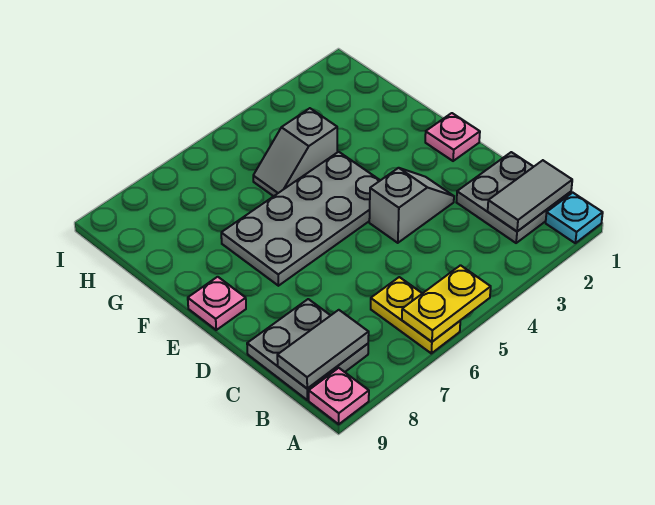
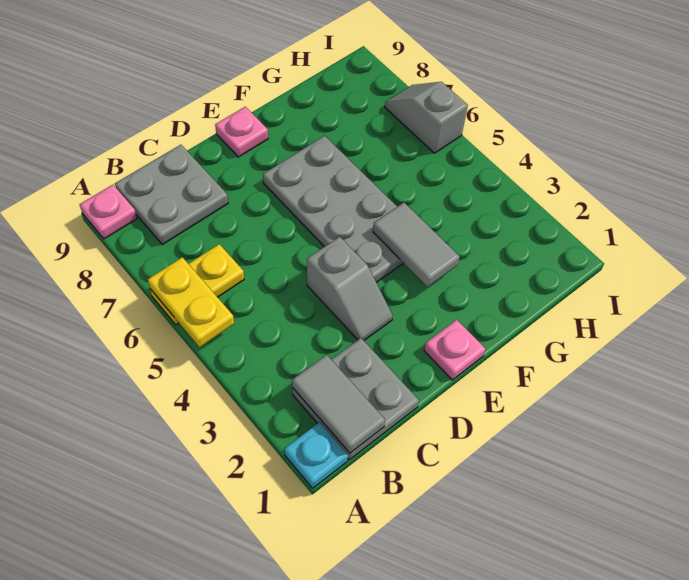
grey tile B8:B9 level 2 -> grey tile F3:F4 level 2
grey slope G4:G5 level 1 top 4 -> grey slope I6:I7 level 1 top 6

